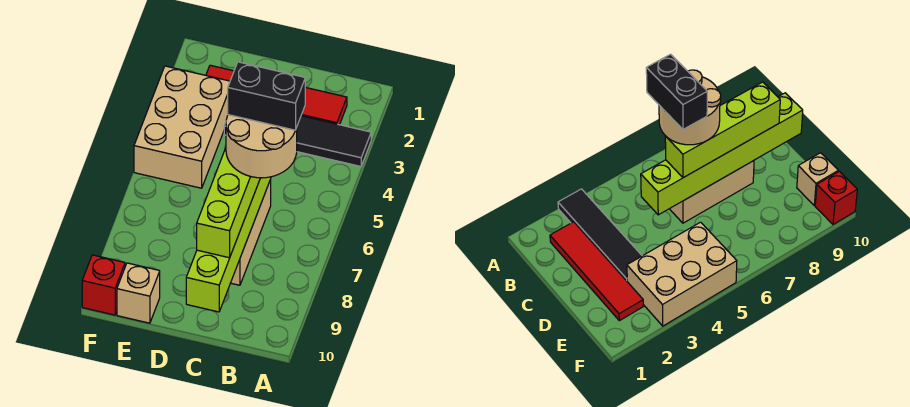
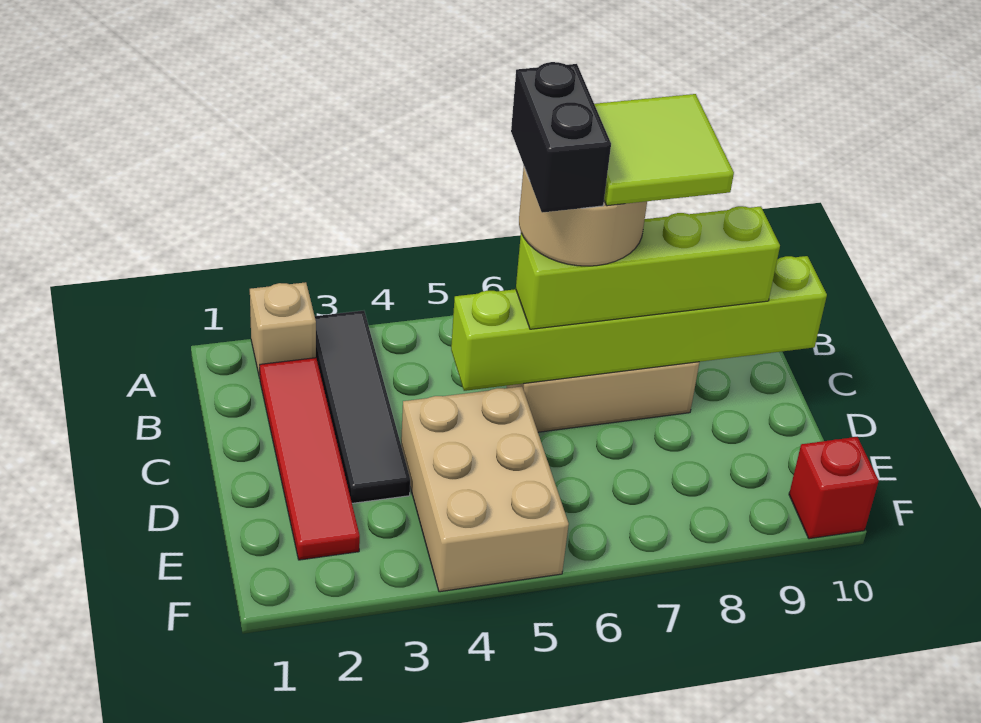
none -> lime tile B7:C8 level 5
tan brick E3:F5 level 1 -> tan brick D4:F5 level 1
tan brick E10 level 1 -> tan brick A2 level 1

